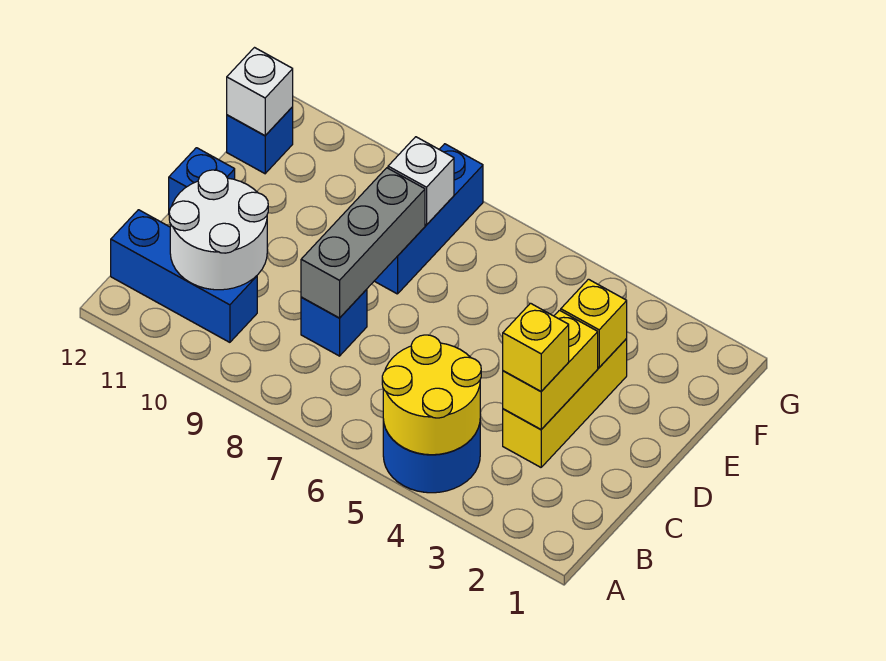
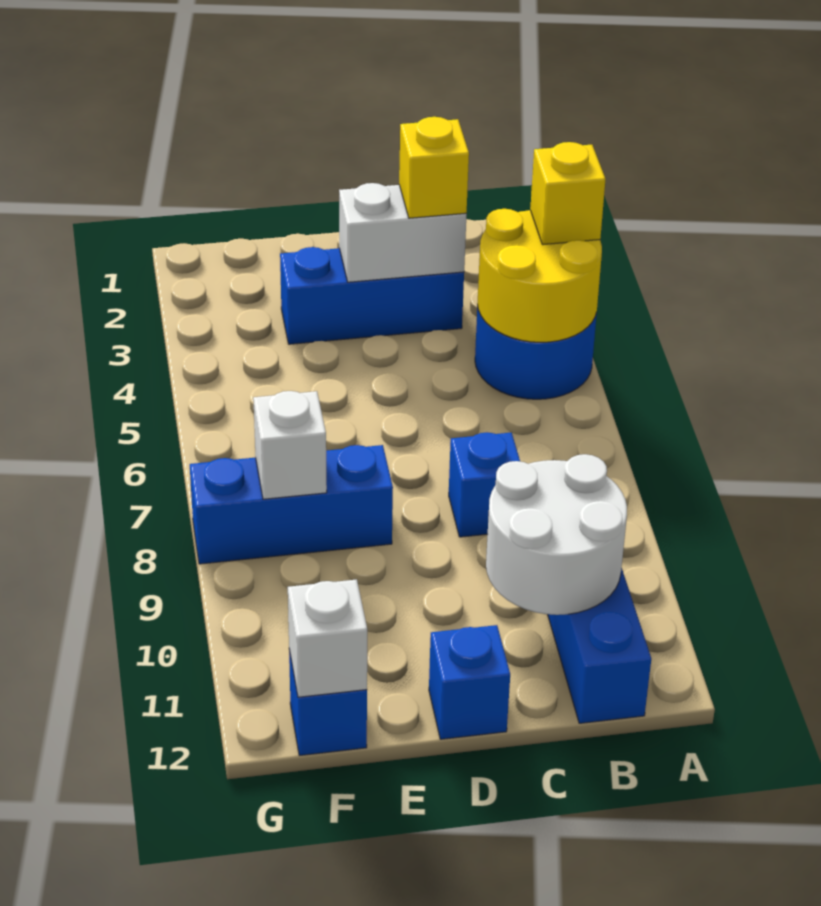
yellow brick C3:E3 level 1 -> blue brick C3:E3 level 1
yellow brick C3:D3 level 2 -> white brick C3:D3 level 2
grey brick C8:E8 level 2 -> none
yellow brick E3 level 2 -> yellow brick A4 level 3

